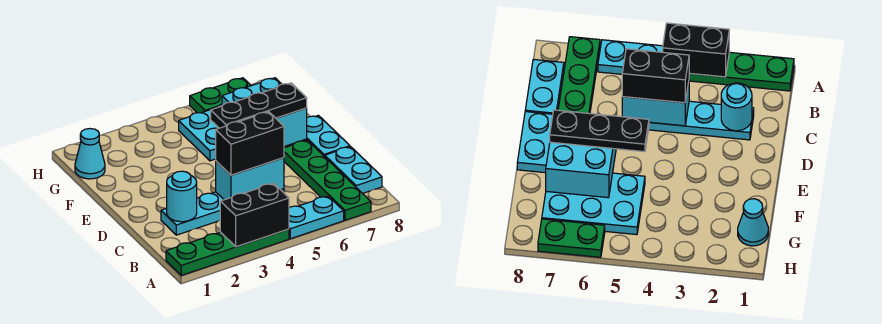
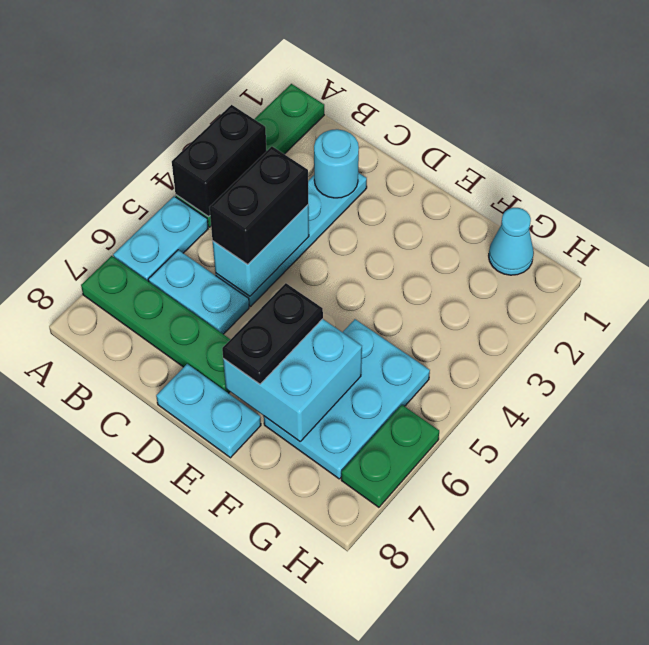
cyan plate B8:C8 level 1 -> cyan plate B6:C6 level 1
black plate E5:E7 level 3 -> black plate E6:E7 level 3

